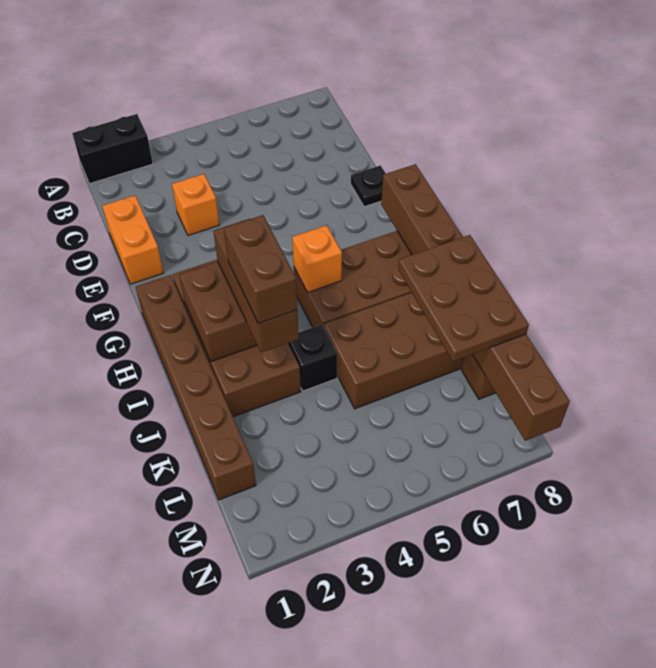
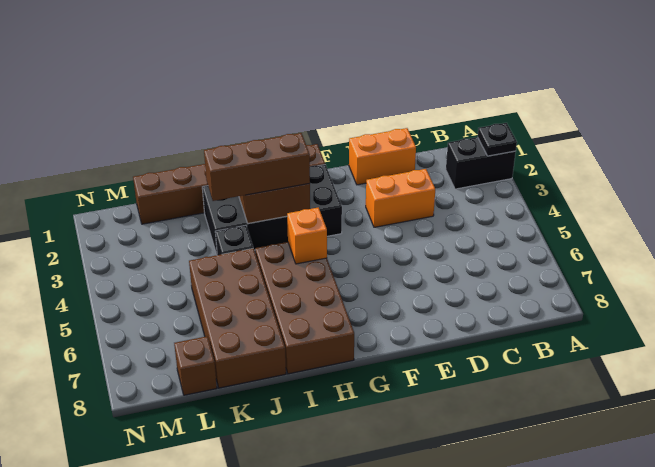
black brick A1:A2 level 1 -> black brick A2:B2 level 1
orange brick D3 level 1 -> orange brick D3:E3 level 1
black plate E8 level 1 -> black plate A2 level 2
brown brick G2:J3 level 1 -> black brick G2:J3 level 1
brown brick G8:N8 level 2 -> none
brown brick I3:J3 level 4 -> none
brown plate J7:L8 level 3 -> none

